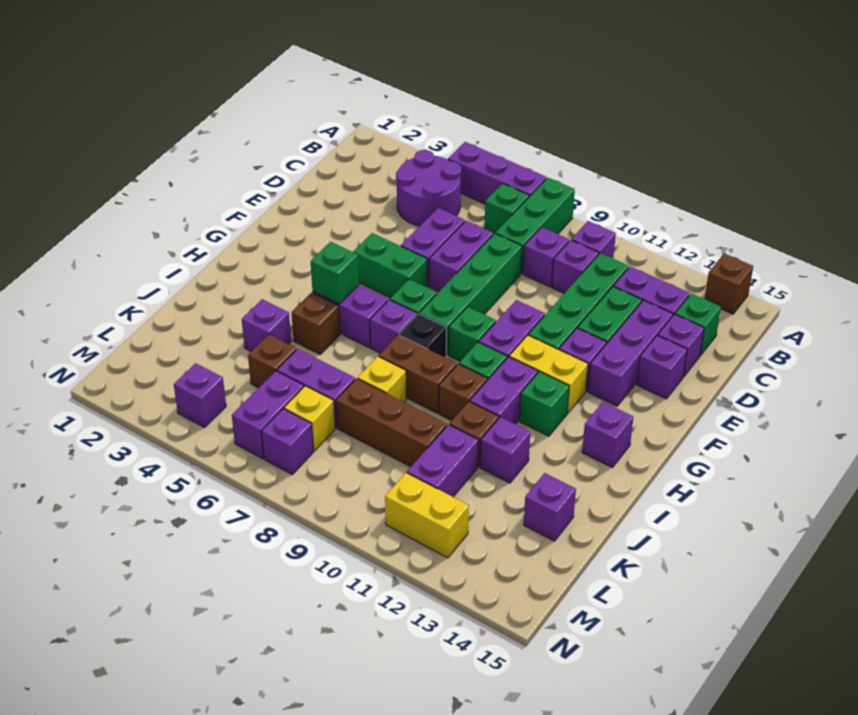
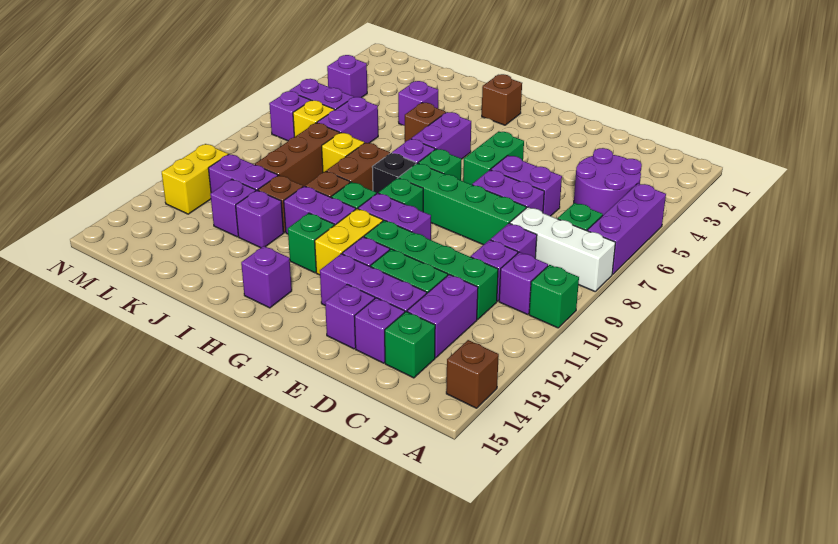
green brick A8:C8 level 1 -> white brick A8:C8 level 1
green brick H5 level 2 -> green brick A10 level 1
brown brick K5 level 1 -> brown brick H2 level 1
purple brick K14 level 1 -> purple brick K12 level 1

